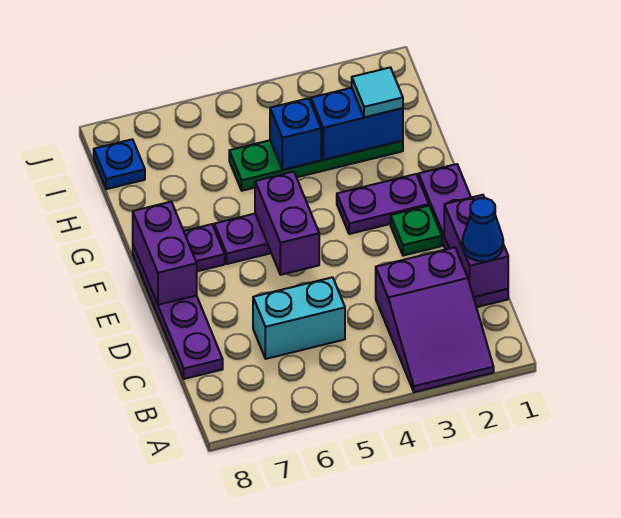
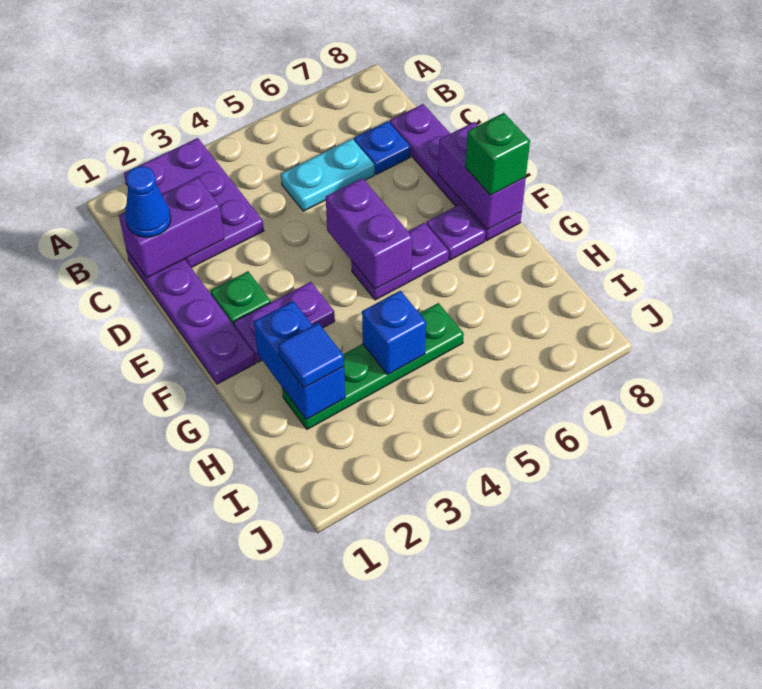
purple slope A2:C3 level 1 top C -> purple plate A2:C3 level 1
purple brick C1:D1 level 2 -> purple brick C1:C2 level 2
cyan brick C5:C6 level 1 -> cyan plate C5:C6 level 1
none -> green brick F8 level 3
blue brick H2:H3 level 2 -> blue brick G2:H2 level 2
cyan tile H2 level 3 -> blue tile H2 level 3
blue plate I8 level 1 -> blue plate C7 level 1

